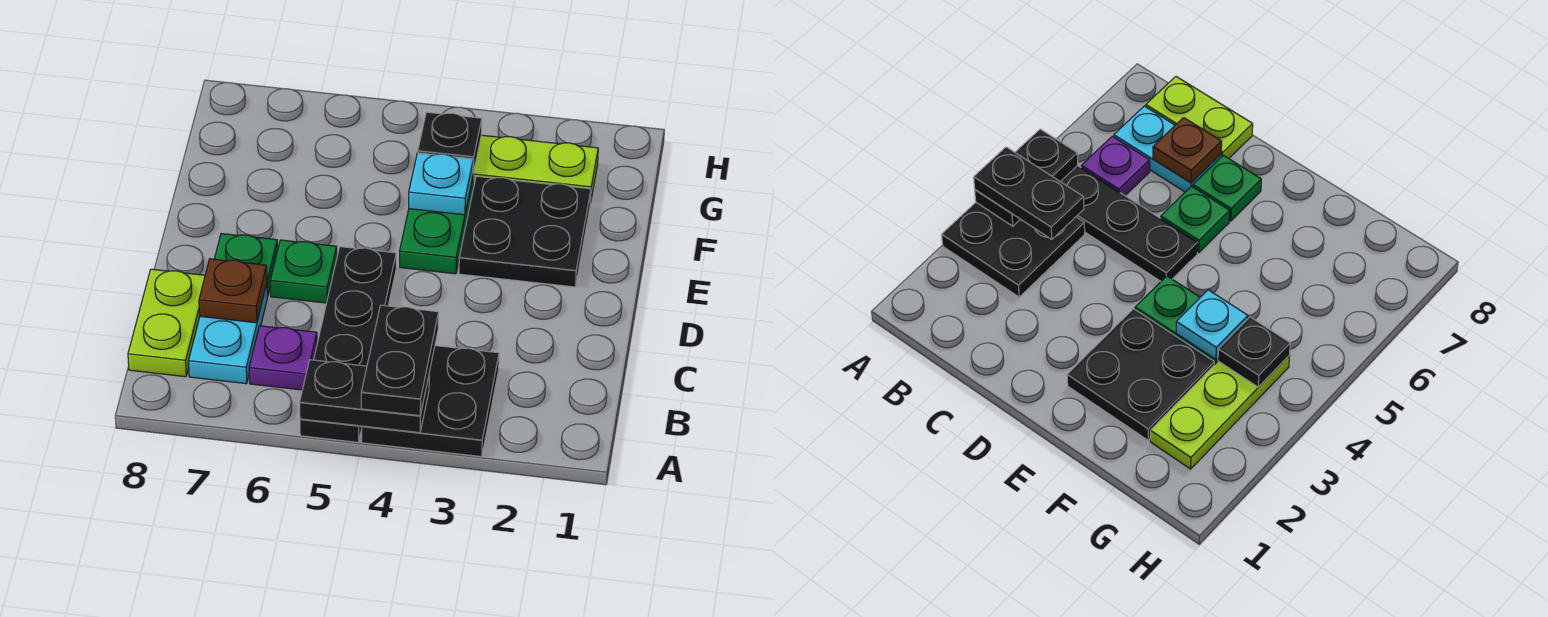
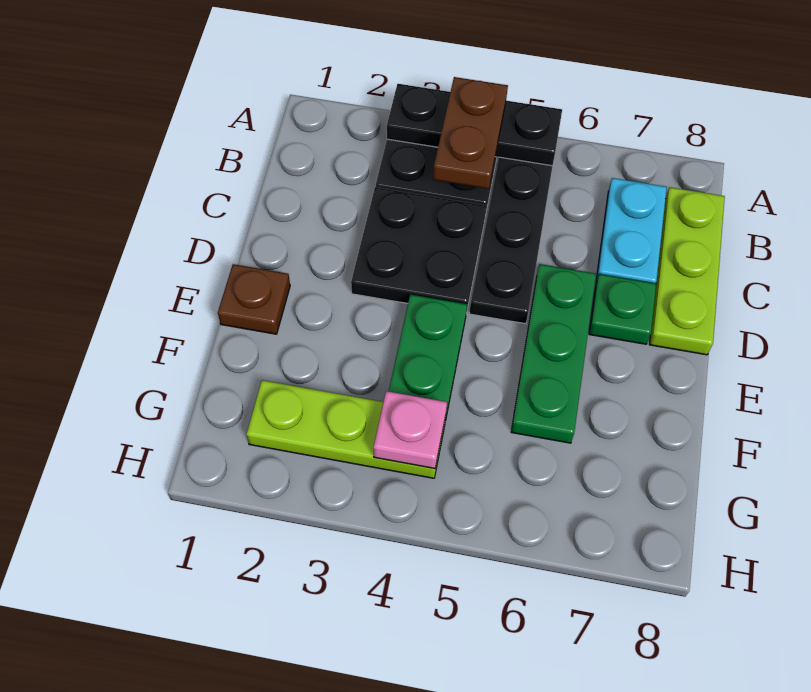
black plate A4:A5 level 2 -> black plate A3:A5 level 2
black plate A4:B4 level 3 -> brown plate A4:B4 level 3
purple plate B6 level 1 -> none
lime plate B8:C8 level 1 -> lime plate B8:D8 level 1
brown plate C7 level 2 -> brown plate E1 level 1
green plate D6 level 1 -> green plate D6:F6 level 1
black plate E2:F3 level 1 -> black plate C3:D4 level 1
cyan plate F4 level 2 -> none
black plate G4 level 2 -> pink plate G4 level 2

